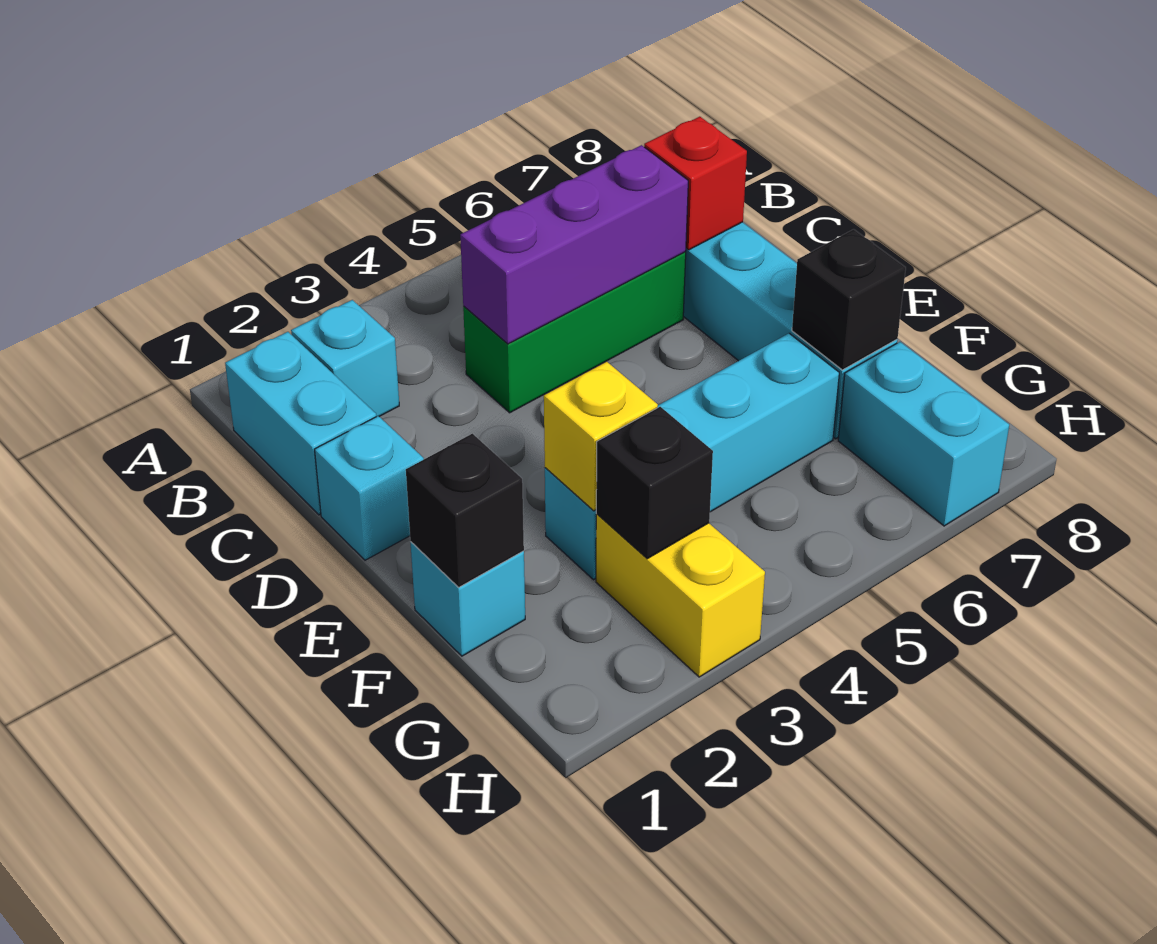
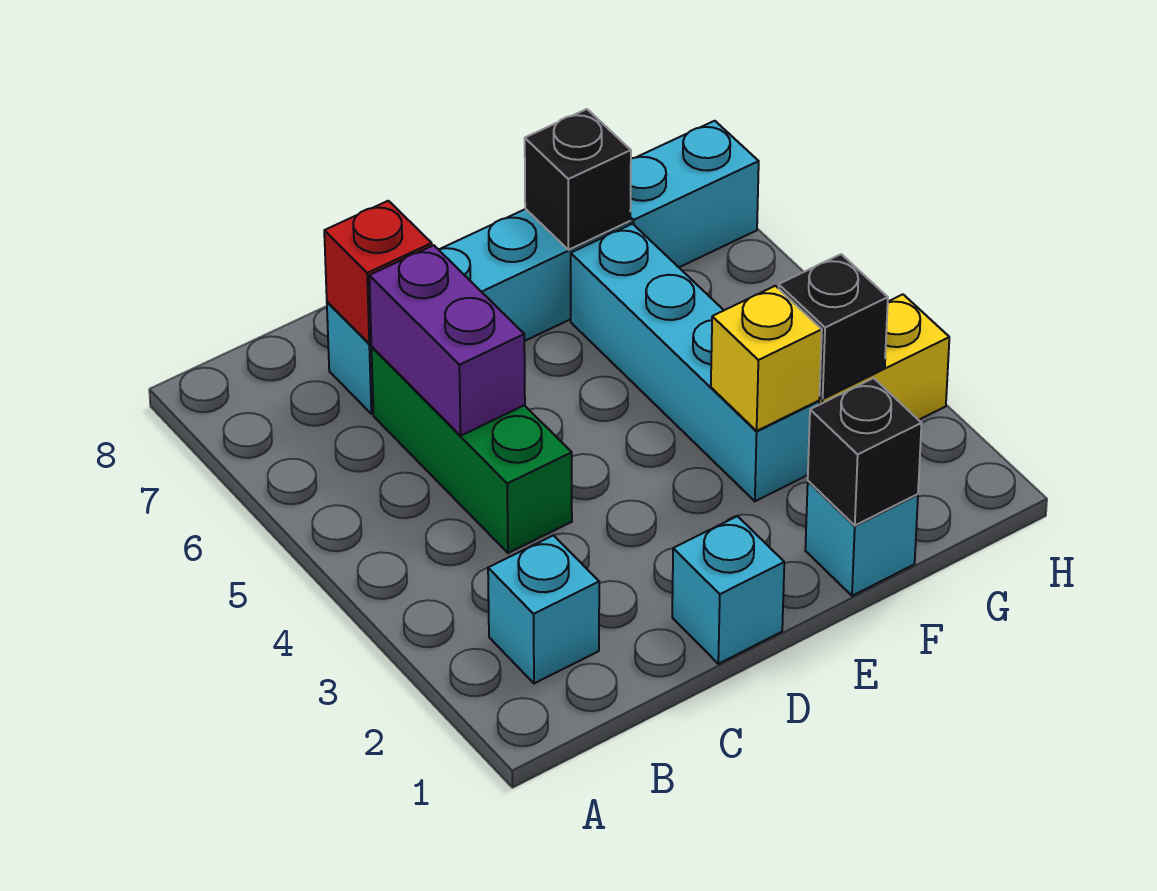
cyan brick B1:C1 level 1 -> none
purple brick C4:C6 level 2 -> purple brick C5:C6 level 2

